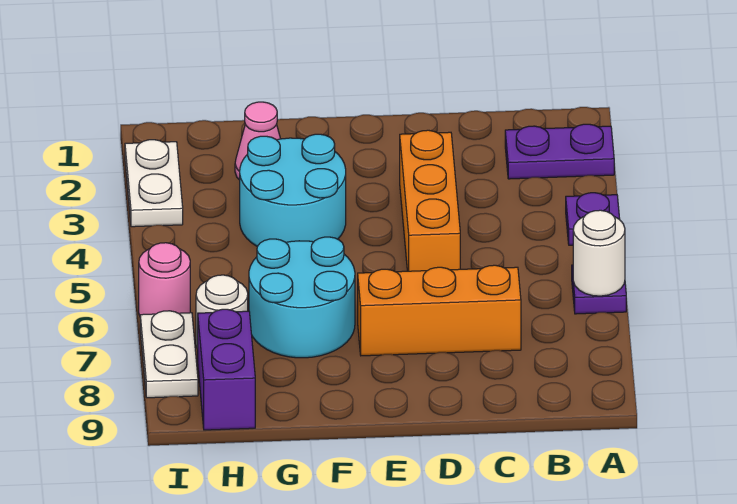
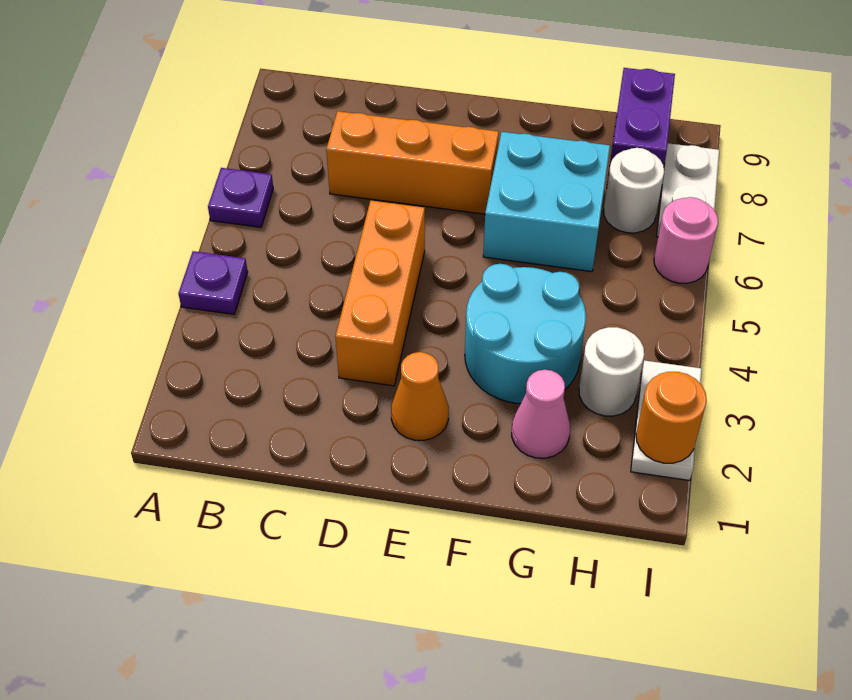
purple plate A2:B2 level 1 -> none
white round brick A6 level 2 -> white round brick H3 level 1
none -> orange cone E2 level 1
cyan round brick F6:G7 level 1 -> cyan brick F6:G7 level 1
none -> orange round brick I2 level 2

